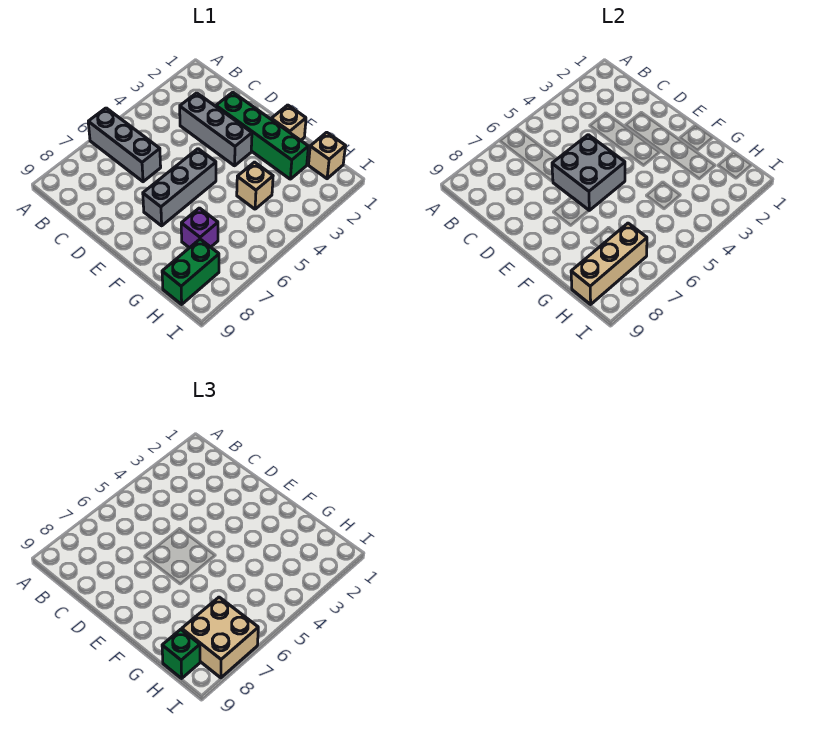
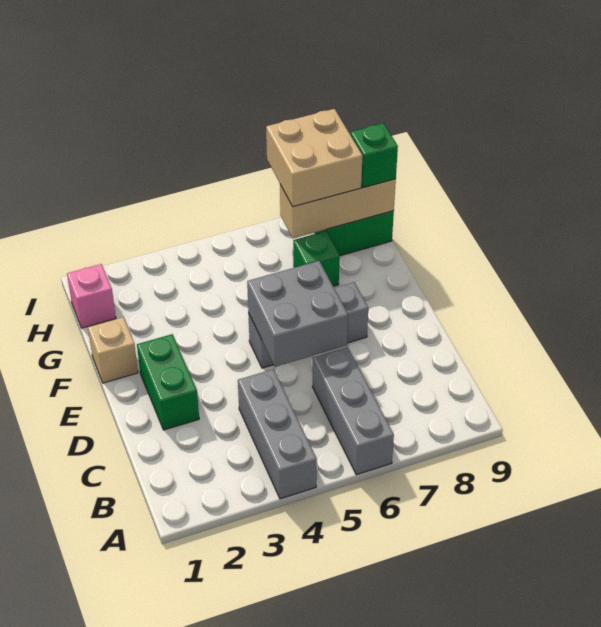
grey brick C3:E3 level 1 -> grey brick A4:C4 level 1
green brick D2:G2 level 1 -> green brick D2:E2 level 1
tan brick G4 level 1 -> none
purple brick G7 level 1 -> green brick G7 level 1
tan brick H1 level 1 -> pink brick H1 level 1

